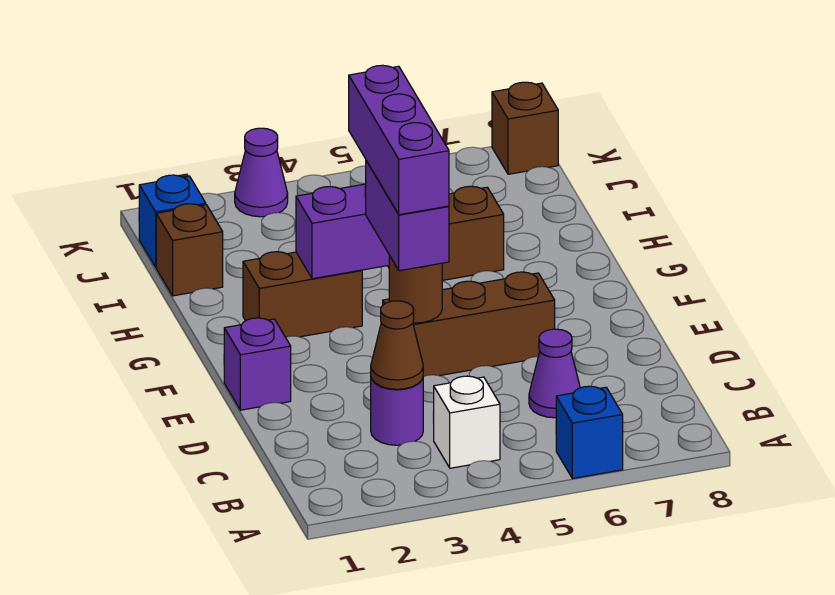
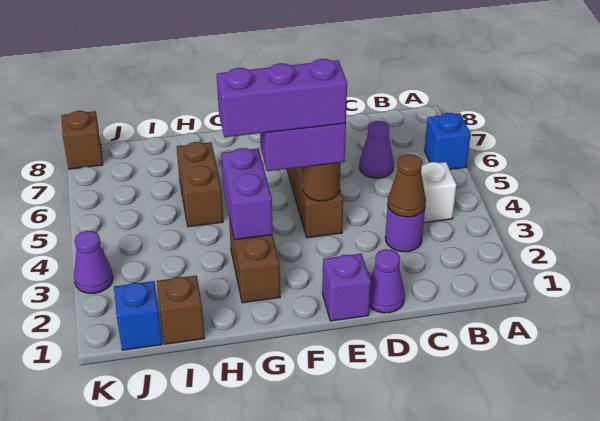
none -> purple cone D1 level 1

